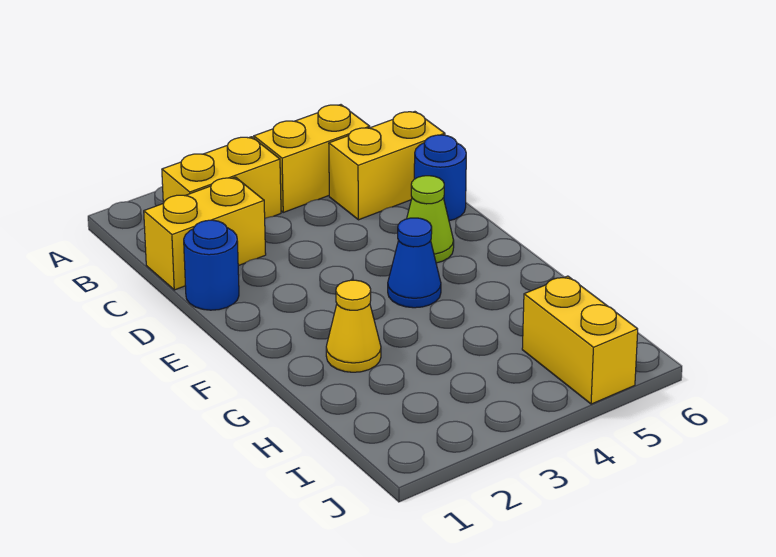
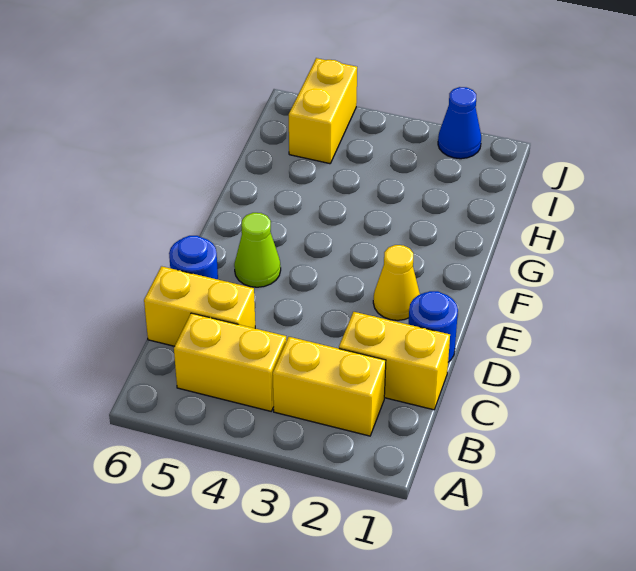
blue cone F4 level 1 -> blue cone J2 level 1
yellow cone G2 level 1 -> yellow cone E2 level 1

